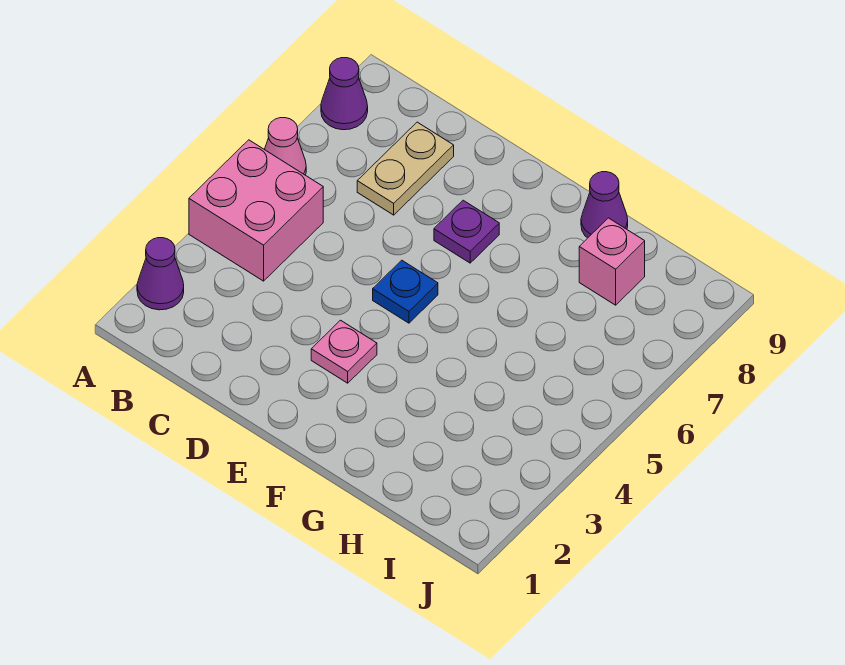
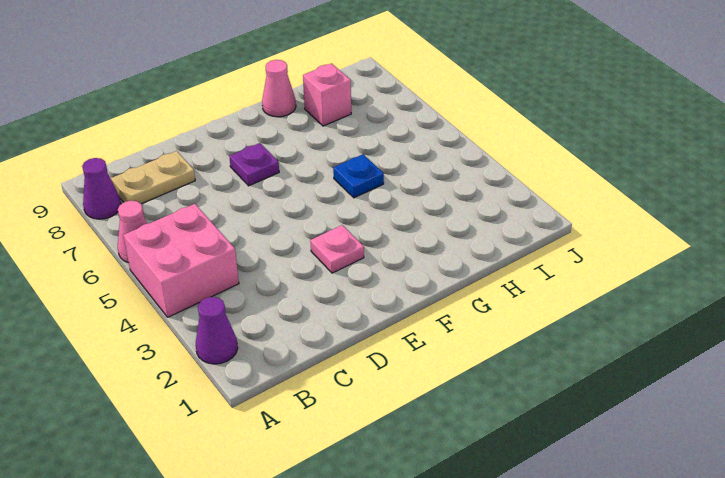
tan plate C7:C8 level 1 -> tan plate B8:C8 level 1
blue plate E5 level 1 -> blue plate G5 level 1
purple cone G9 level 1 -> pink cone G9 level 1

